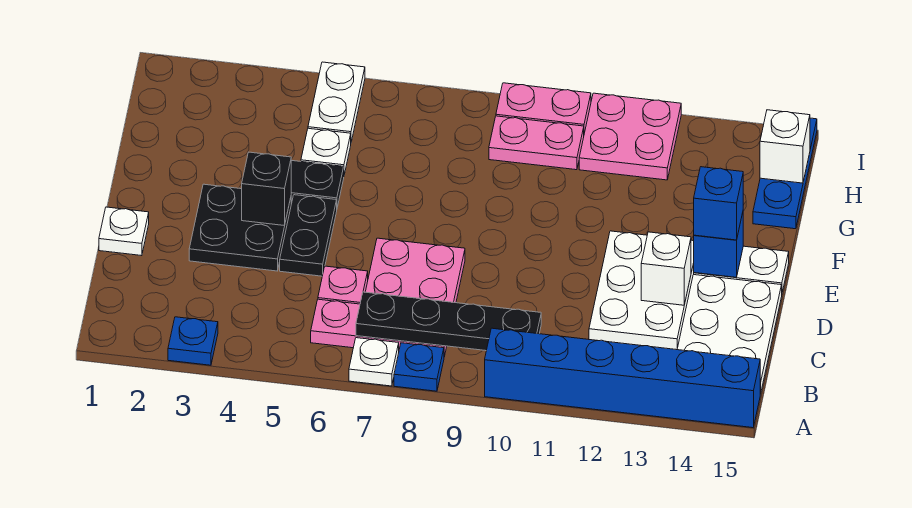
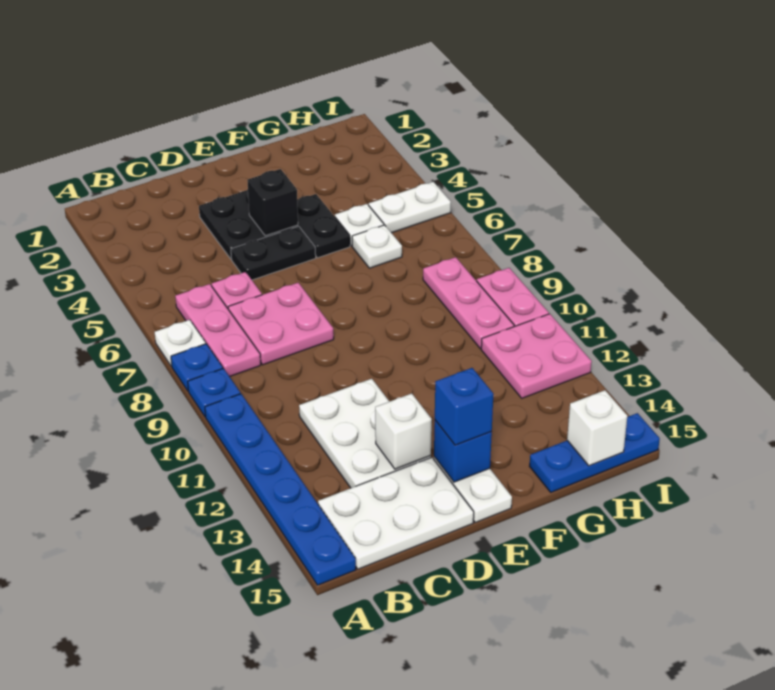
blue plate A3 level 1 -> blue plate A9 level 1
blue brick A10:A15 level 1 -> blue plate A10:A15 level 1
black plate B7:B10 level 2 -> none
white plate C12:E13 level 1 -> white plate C11:D13 level 1
white plate D1 level 1 -> white plate G6 level 1
pink plate H9:H10 level 1 -> pink plate H8:H10 level 1

